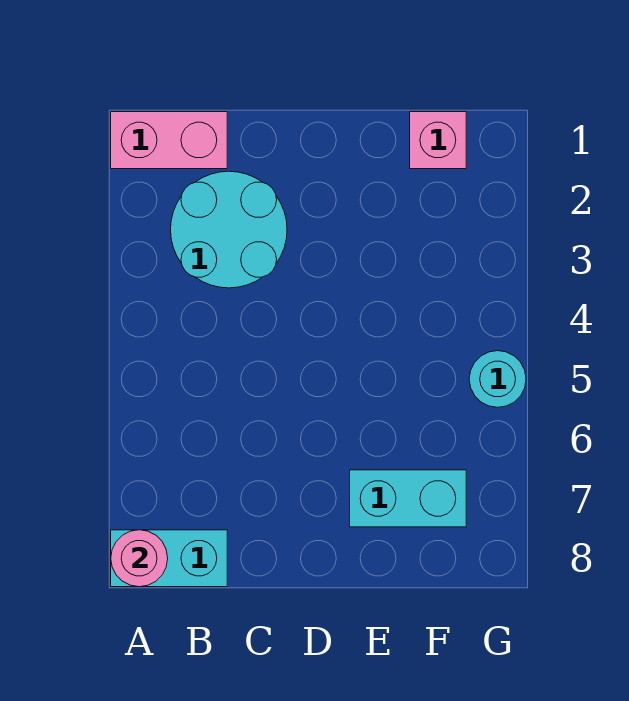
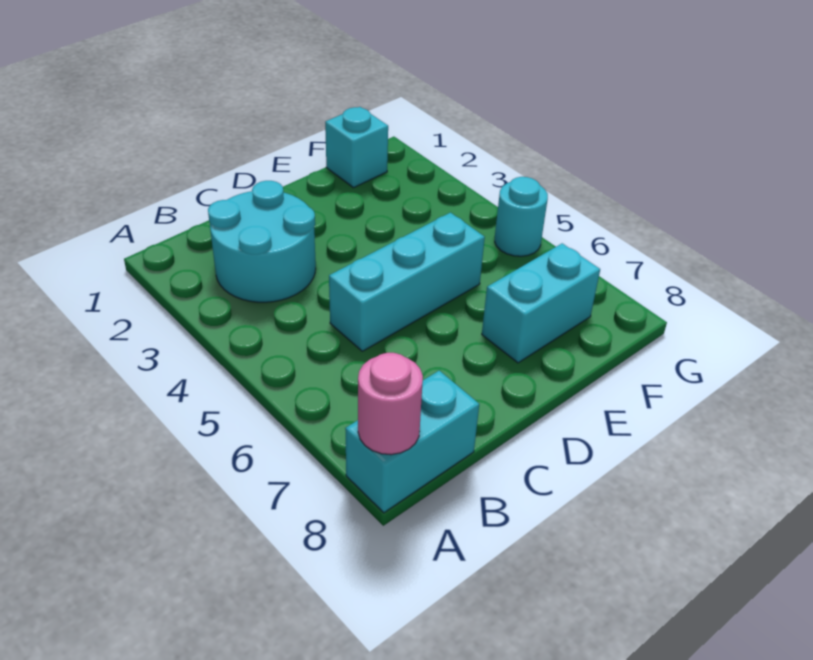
pink brick A1:B1 level 1 -> none
none -> cyan brick C5:E5 level 1
pink brick F1 level 1 -> cyan brick F1 level 1

